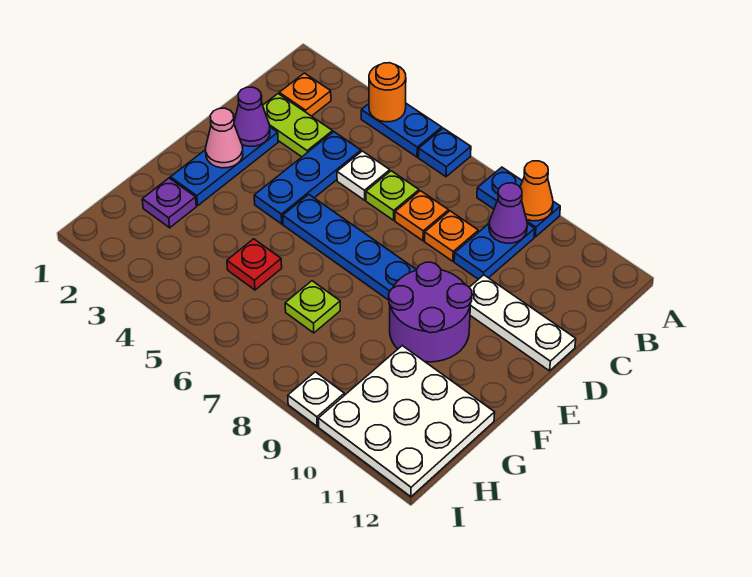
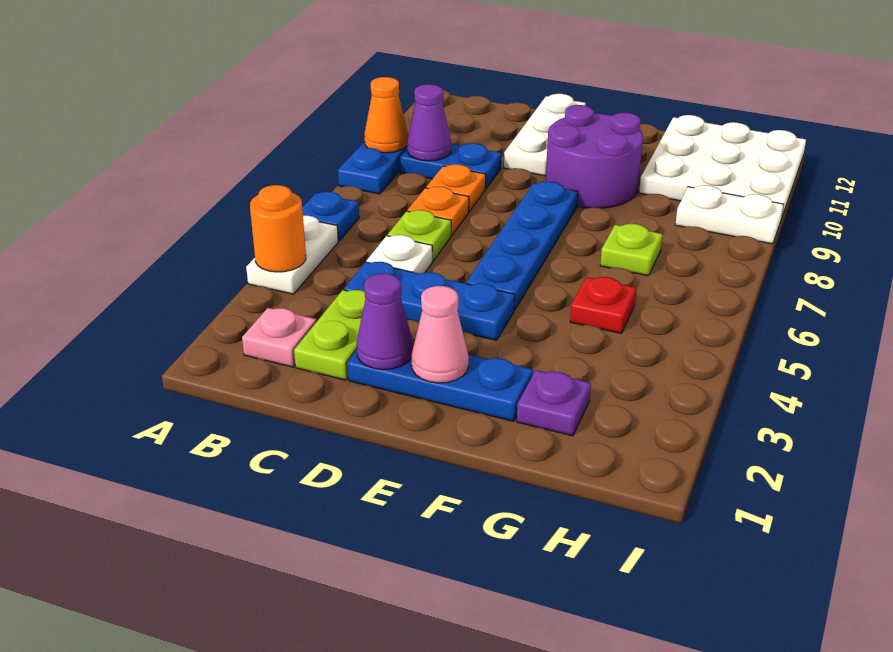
blue plate A4:A5 level 1 -> white plate A4:A5 level 1
orange plate B2 level 1 -> pink plate B2 level 1
white plate I9 level 1 -> white plate H9:I9 level 1

